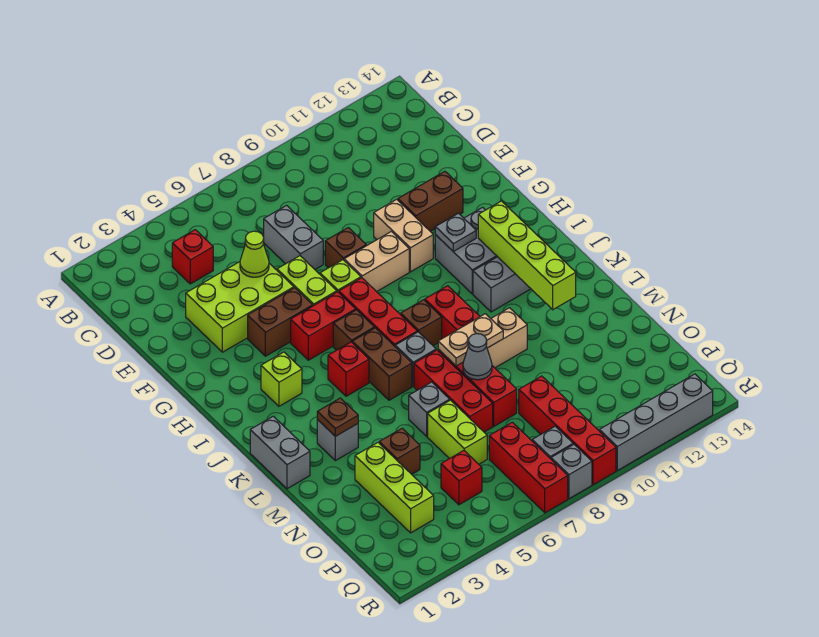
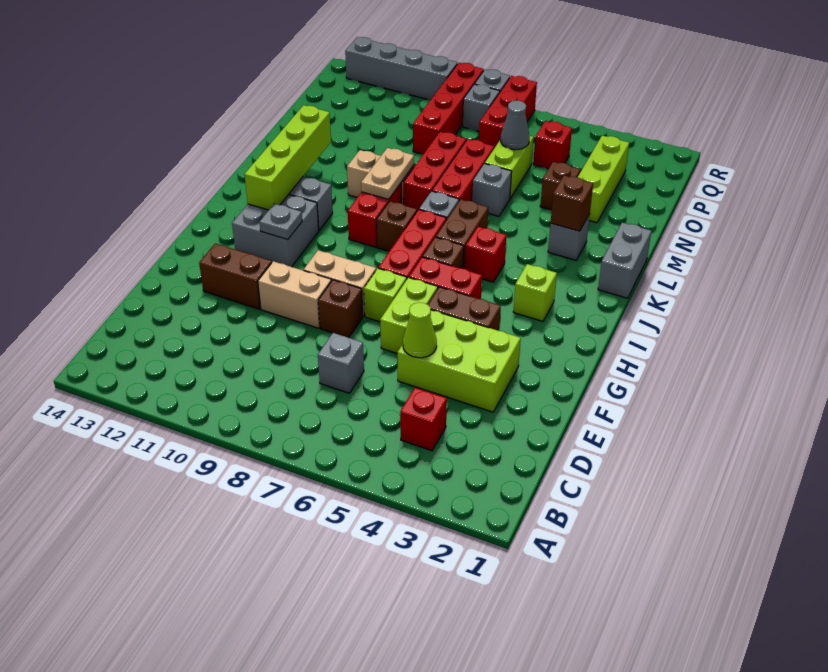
grey brick D7:E7 level 1 -> grey brick D7 level 1
tan brick F10:G10 level 1 -> tan brick F9:F10 level 1
brown plate L3 level 2 -> brown brick L3 level 2
tan plate L8:L9 level 2 -> tan plate K9:L9 level 2
grey cone M8 level 2 -> grey cone O6 level 2

